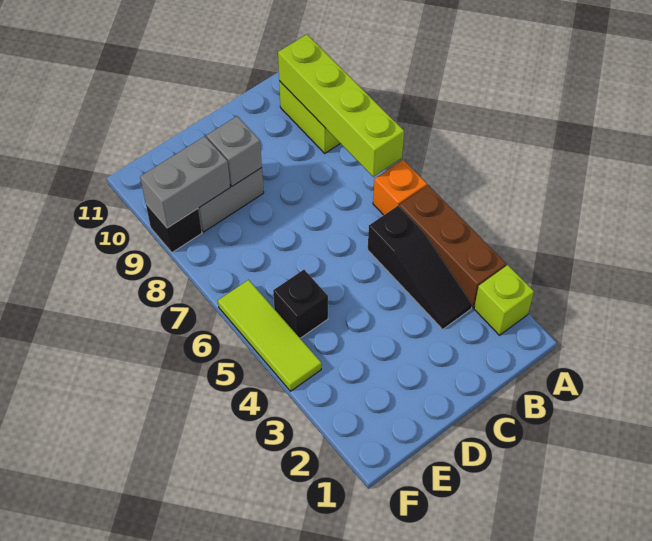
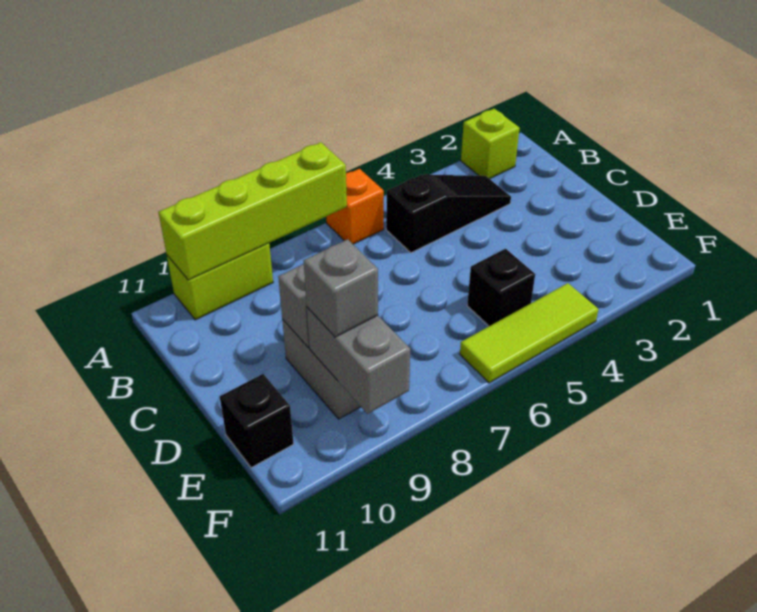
brown brick A3:A5 level 1 -> none
none -> grey brick E9 level 3
black brick F9 level 1 -> black brick E11 level 1

